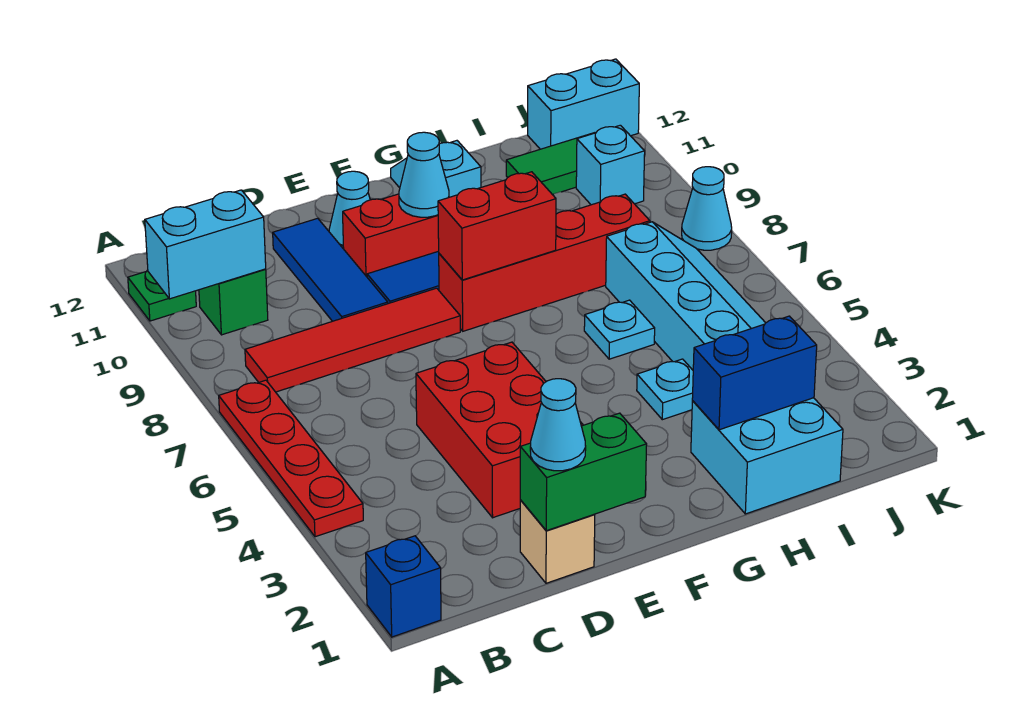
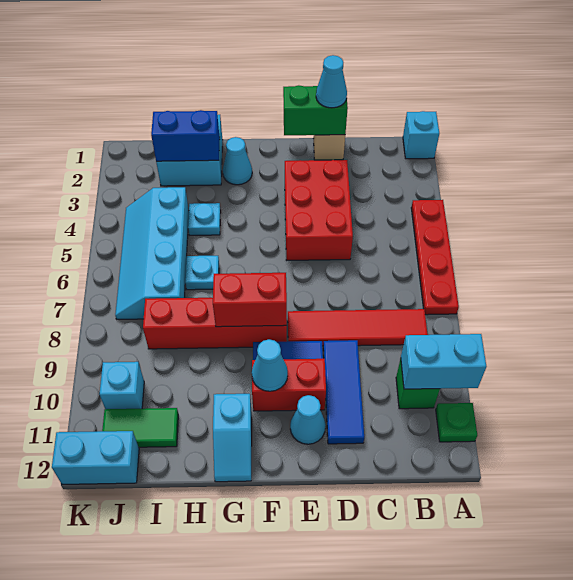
blue brick A1 level 1 -> cyan brick A1 level 1
cyan cone K8 level 1 -> cyan cone G2 level 1

